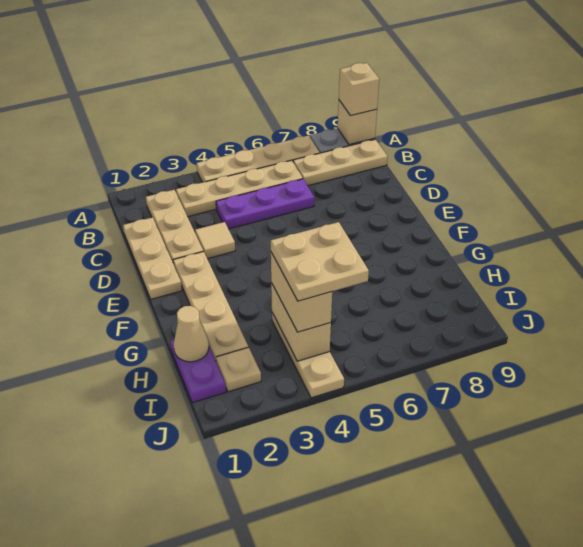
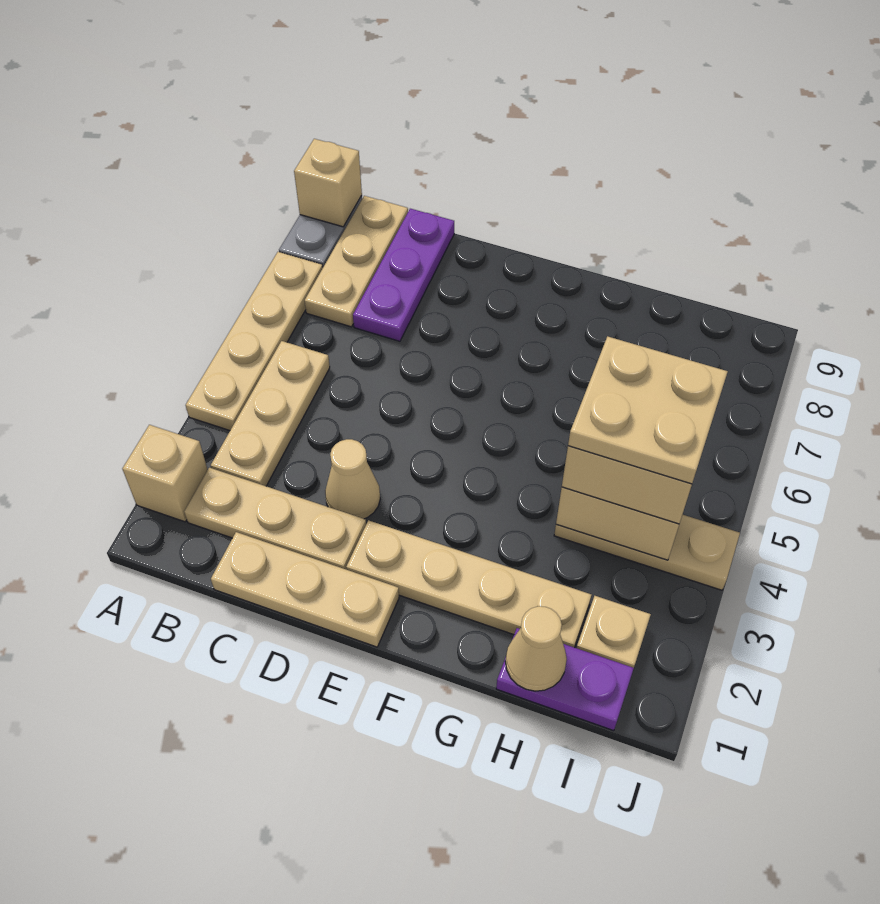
tan brick A9 level 3 -> tan brick A2 level 1
tan plate B3:B6 level 1 -> tan plate B3:B5 level 1
purple plate C4:C6 level 1 -> purple plate C7:C9 level 1
tan tile D3 level 1 -> tan cone D3 level 1

